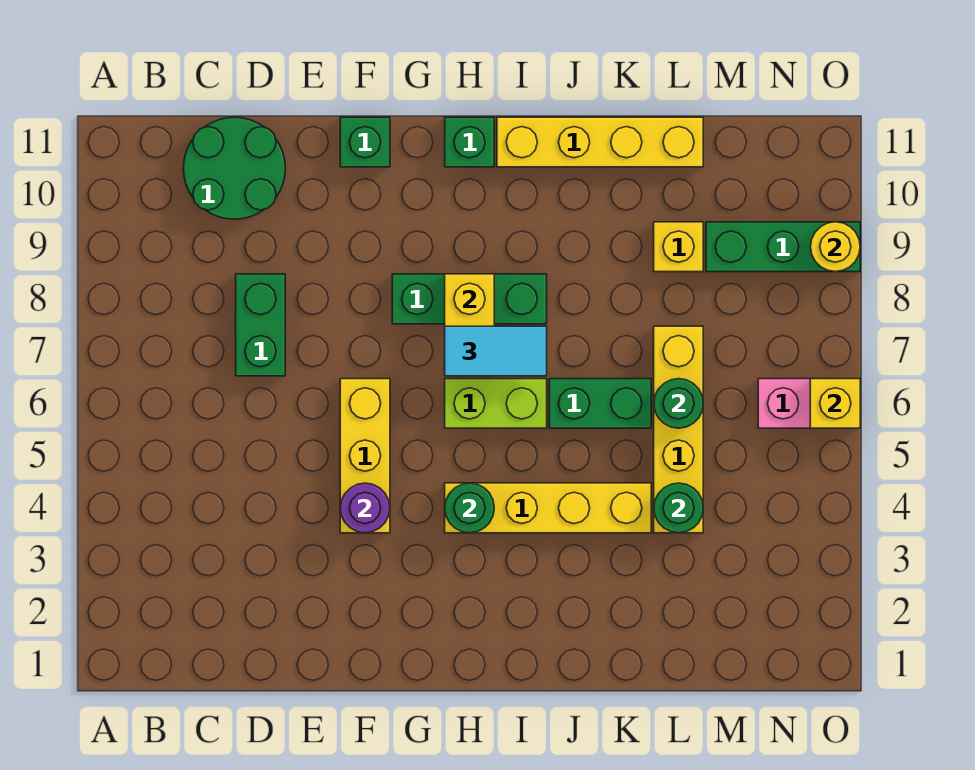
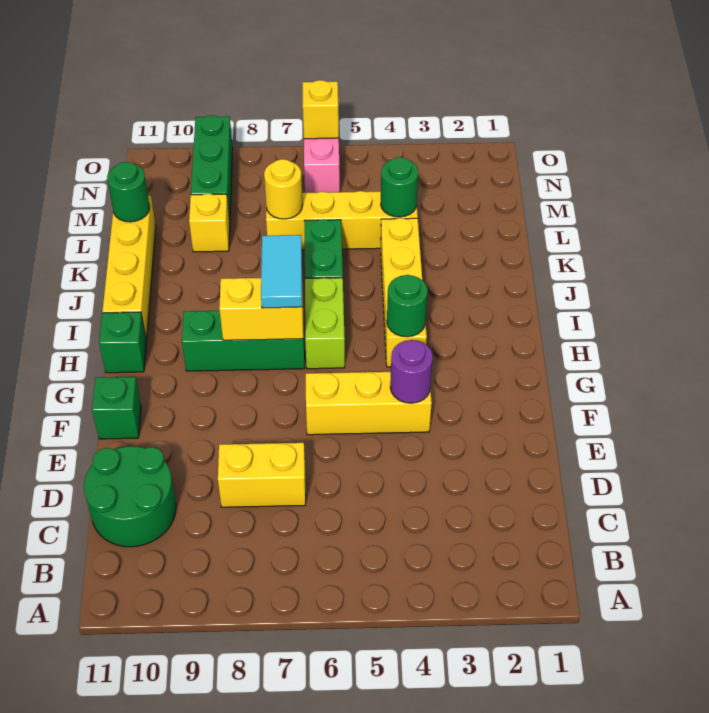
green brick D7:D8 level 1 -> yellow brick D7:D8 level 1
green brick G8:I8 level 1 -> green brick H7:H9 level 1
green round brick L6 level 2 -> green round brick L11 level 2
yellow round brick O9 level 2 -> yellow round brick L7 level 2

